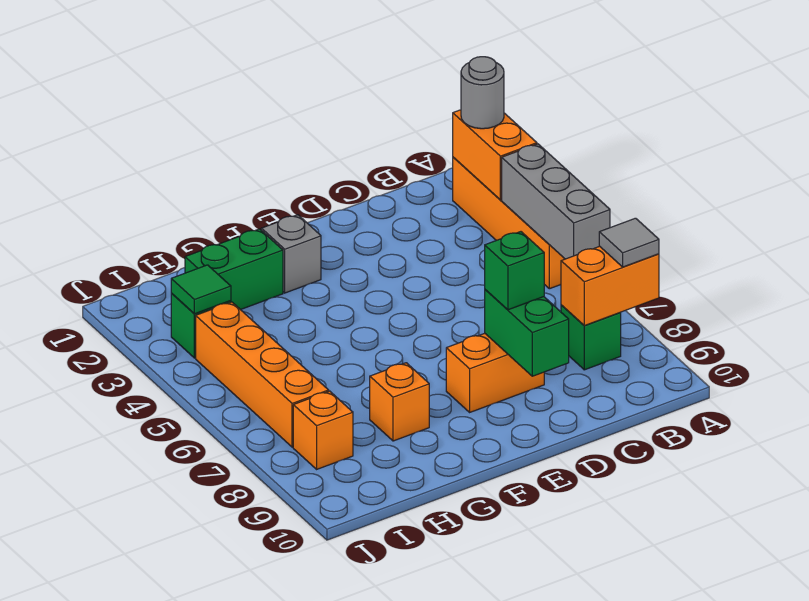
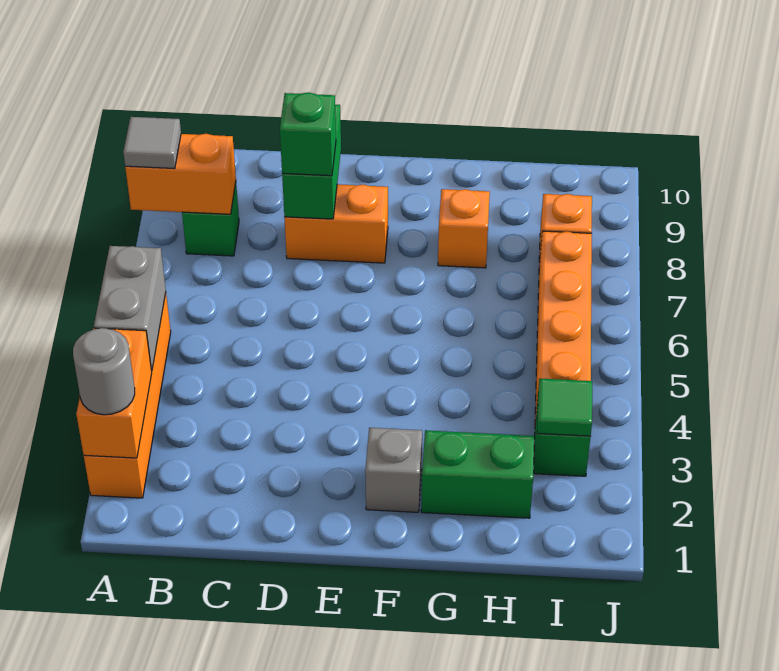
grey brick A4:A6 level 2 -> grey brick A4:A5 level 2

